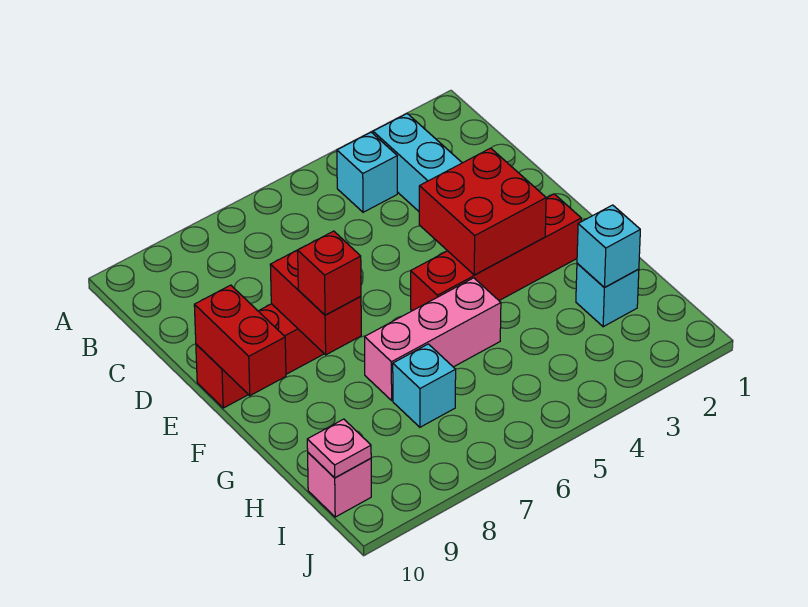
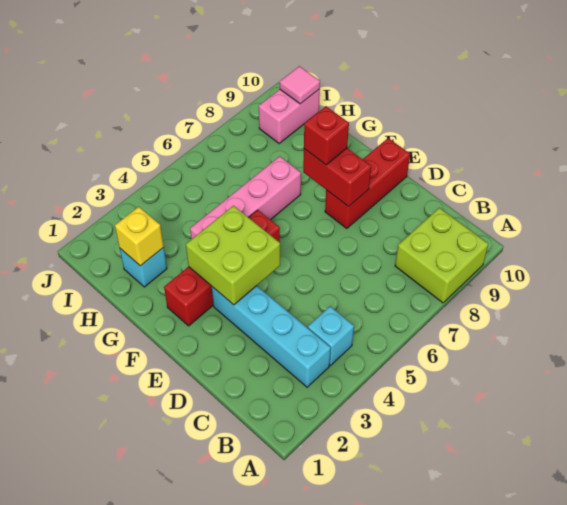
none -> lime brick A8:B9 level 1
red brick E3:F4 level 2 -> lime brick E3:F4 level 2
red brick E10:F10 level 2 -> none
pink brick G5:G7 level 1 -> pink brick G4:G7 level 1
cyan brick H2 level 2 -> yellow brick H2 level 2
cyan brick H7 level 1 -> none
pink brick I10 level 1 -> pink brick I9:I10 level 1
pink plate I10 level 2 -> pink tile I10 level 2

